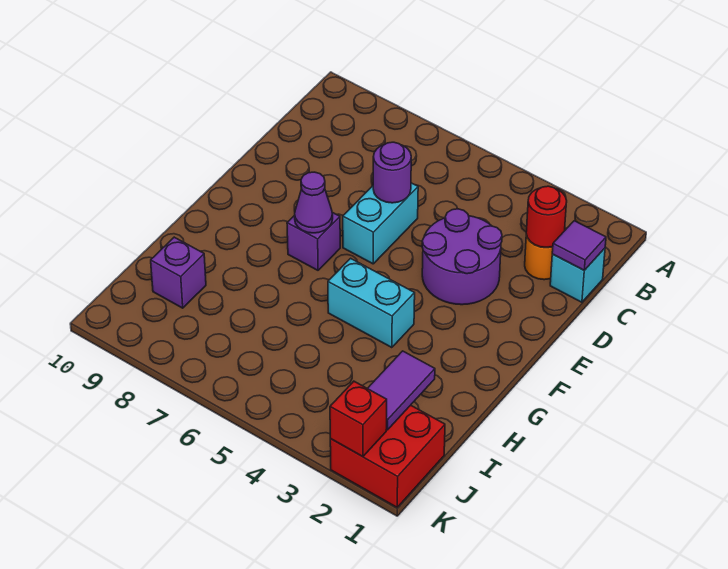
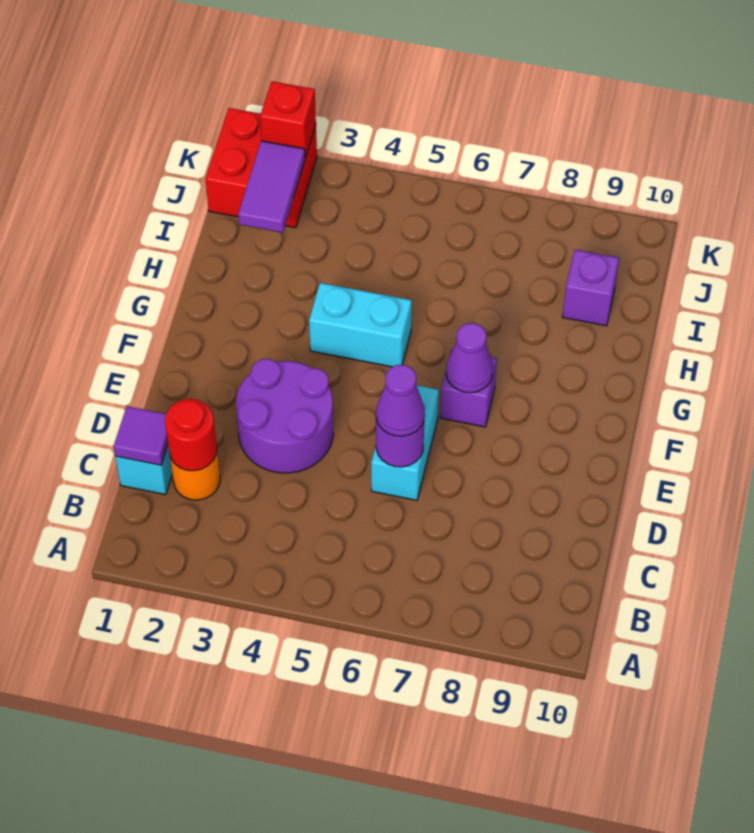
none -> purple cone D6 level 3

